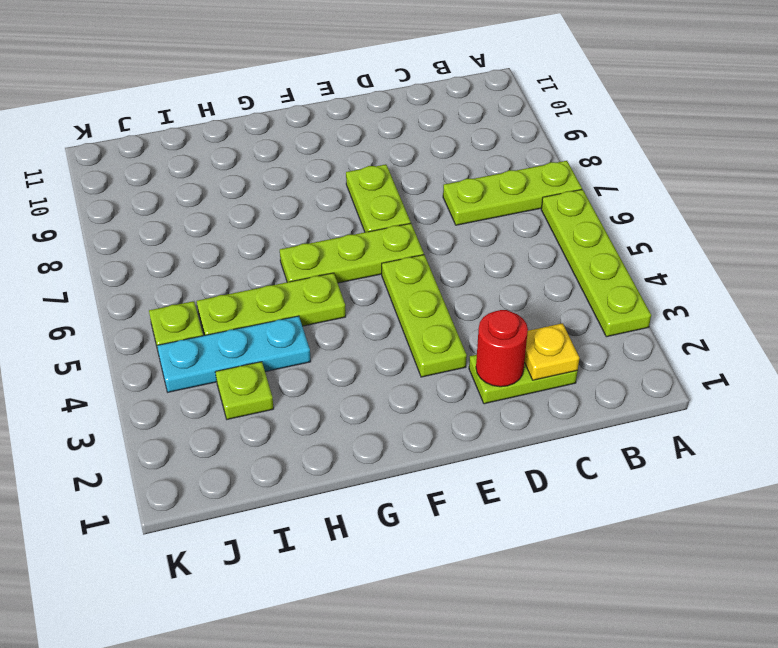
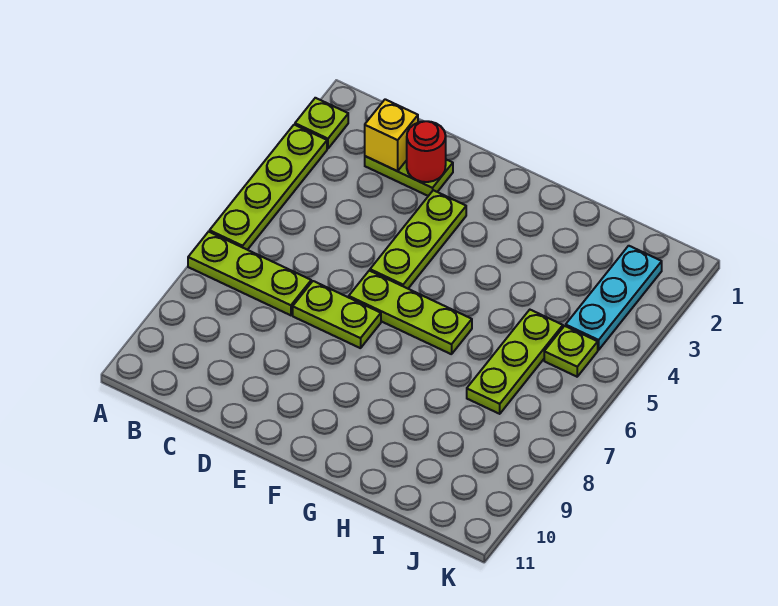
yellow plate C2 level 2 -> yellow brick C2 level 2
lime plate E7:E8 level 1 -> lime plate D7:E7 level 1
lime plate G5:I5 level 1 -> lime plate I5:I7 level 1
cyan plate H4:J4 level 1 -> cyan plate J2:J4 level 1
lime plate I3 level 1 -> lime plate A2 level 1

